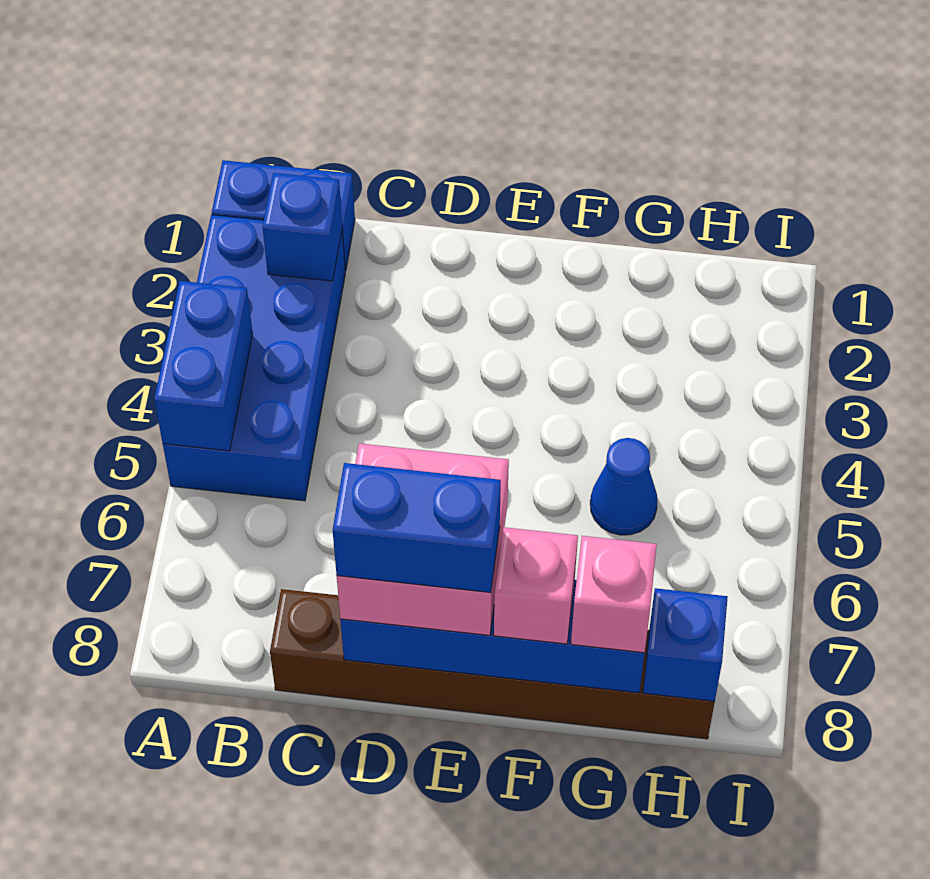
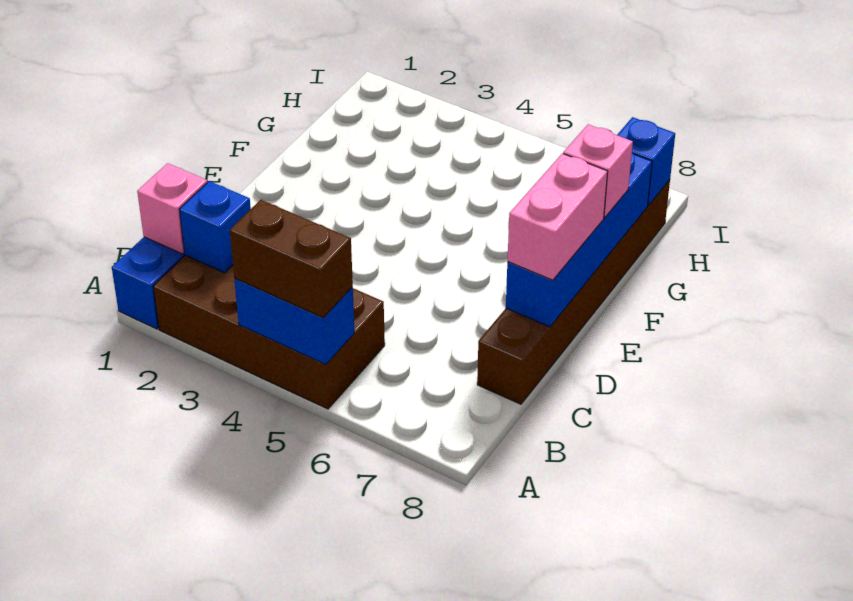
blue brick A2:B5 level 1 -> brown brick A2:B5 level 1
none -> brown brick A4:A5 level 3
pink brick D7:E8 level 3 -> pink brick D8:E8 level 3
blue brick D8:E8 level 4 -> none
blue cone G5 level 1 -> none
pink brick G8 level 3 -> pink brick B1 level 2

